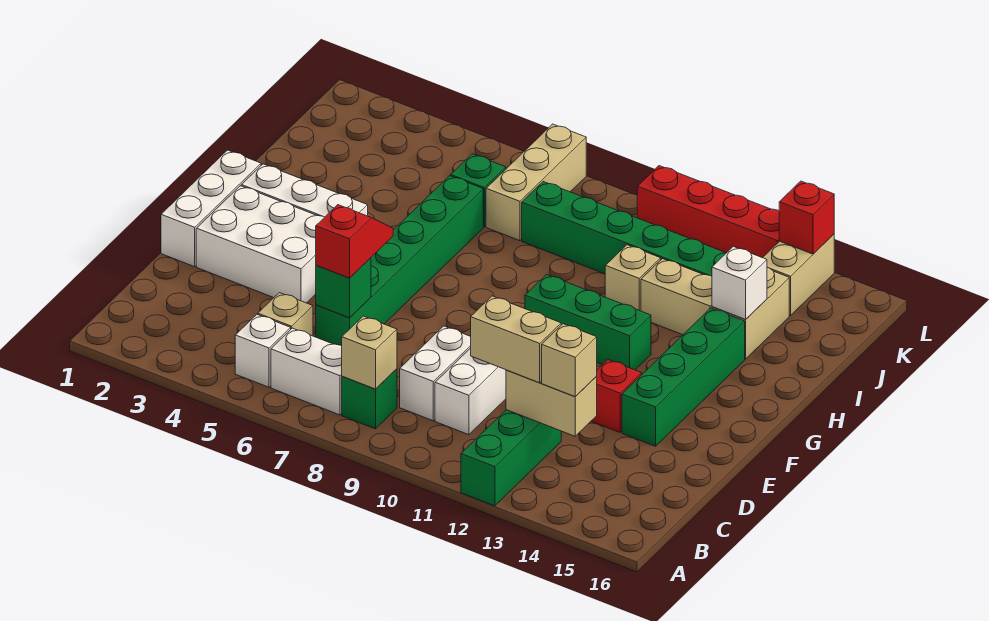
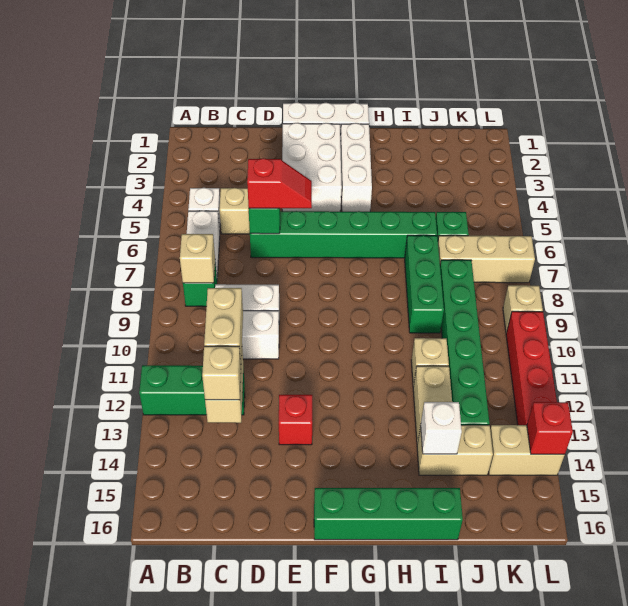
green brick E14:H14 level 1 -> green brick F16:I16 level 1
green brick G10:G12 level 1 -> green brick I7:I9 level 1
none -> tan brick L9 level 1

